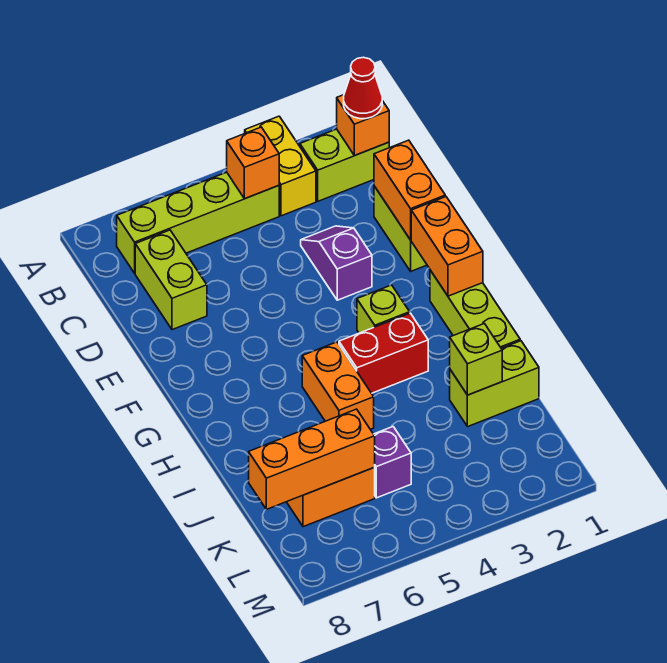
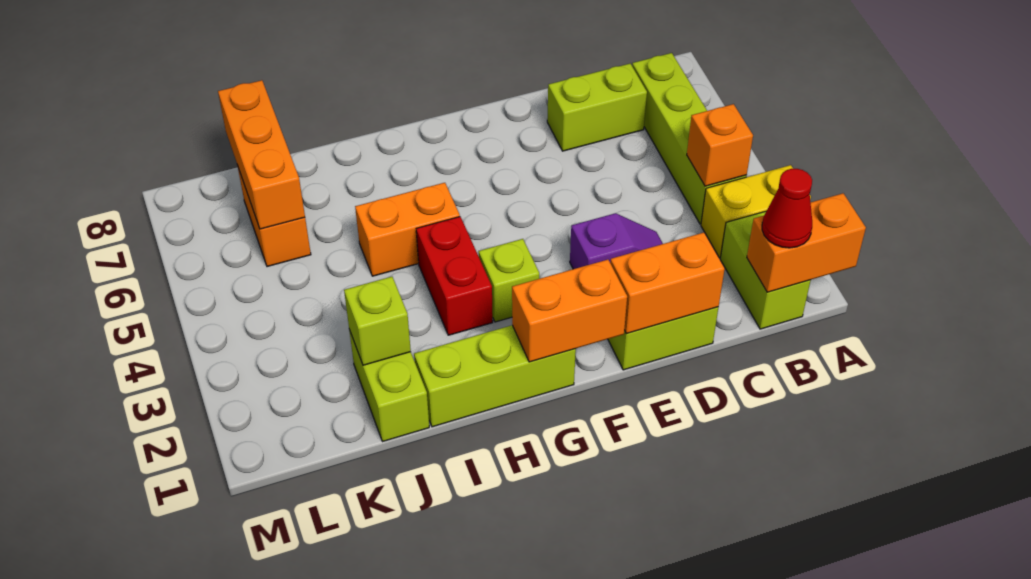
orange brick B1 level 2 -> orange brick A1:B1 level 2
purple brick K5 level 1 -> none

